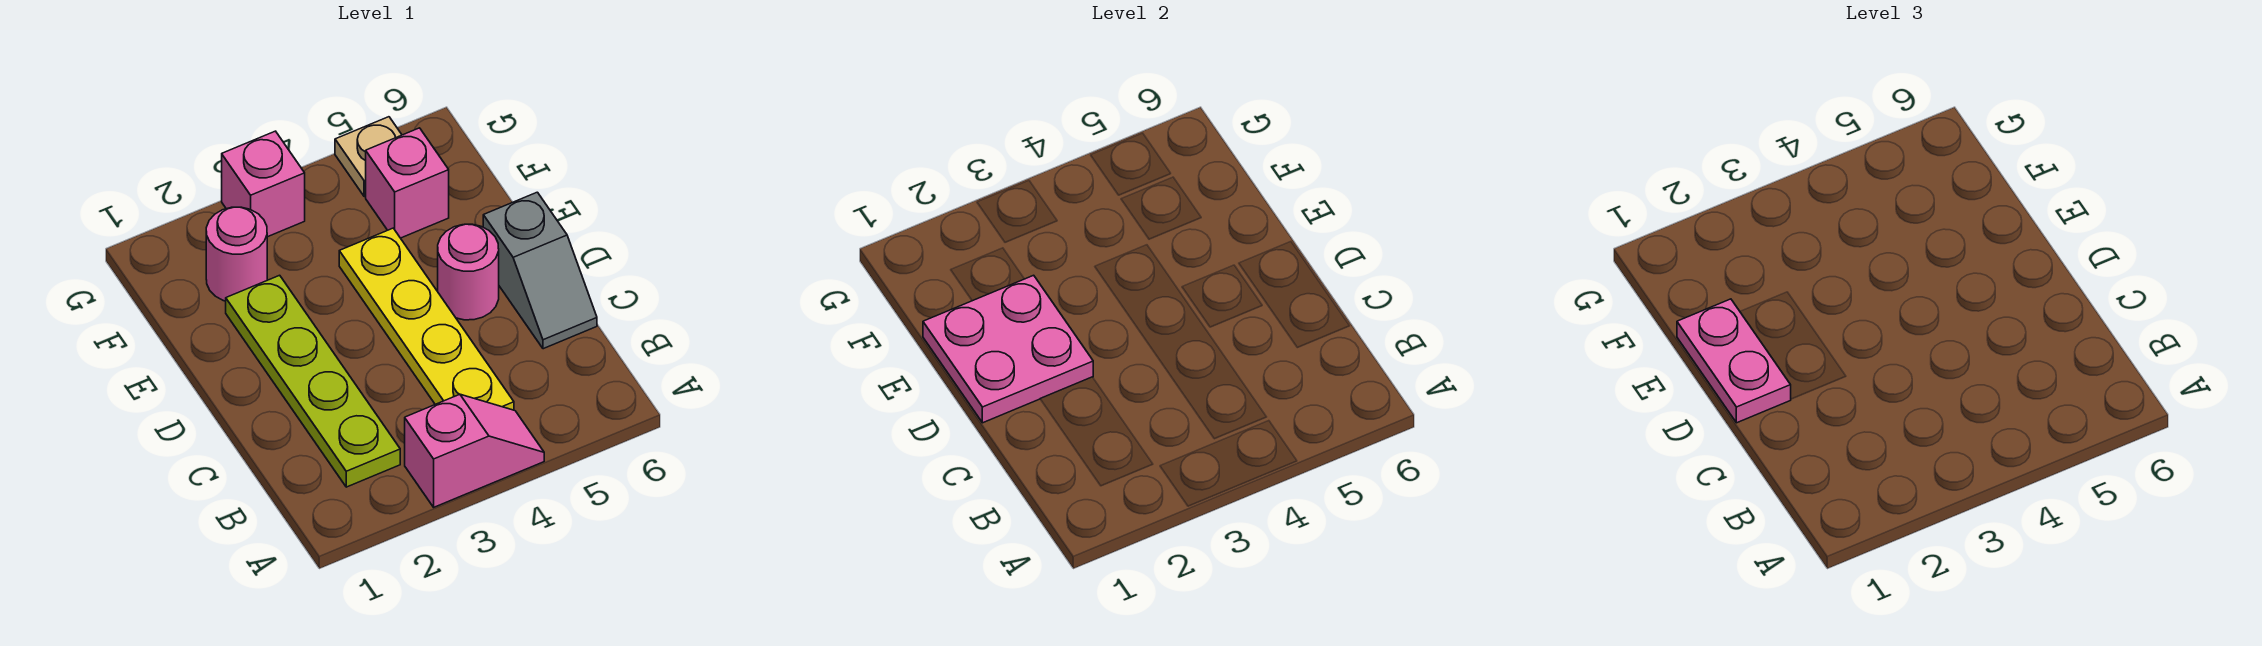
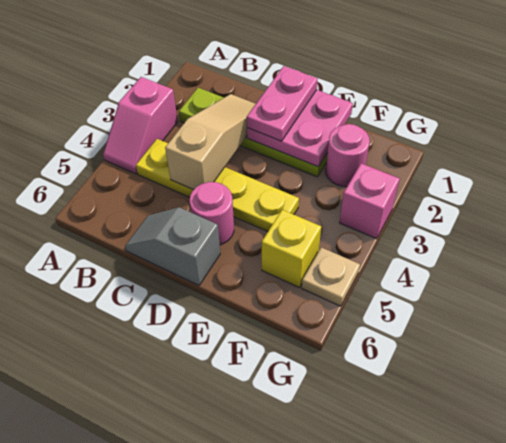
none -> tan slope C2:C4 level 2 top 4
pink plate D1:E1 level 3 -> pink plate D1:D2 level 3
pink brick F5 level 1 -> yellow brick F5 level 1

